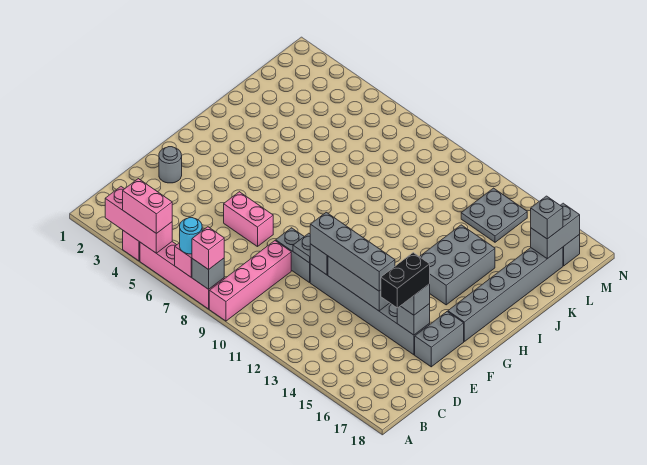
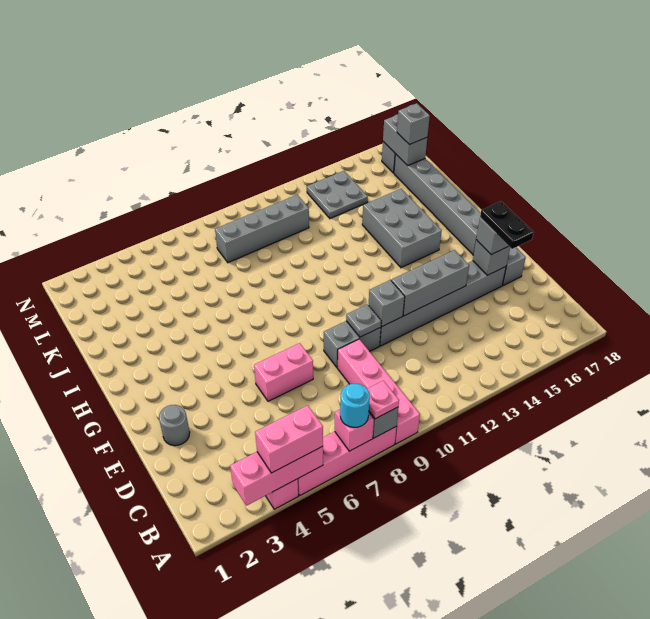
pink brick A8 level 3 -> pink plate A8 level 3
black brick D16:E16 level 4 -> black plate D16:E16 level 4
grey brick E11:E14 level 3 -> grey brick L8:L11 level 1

